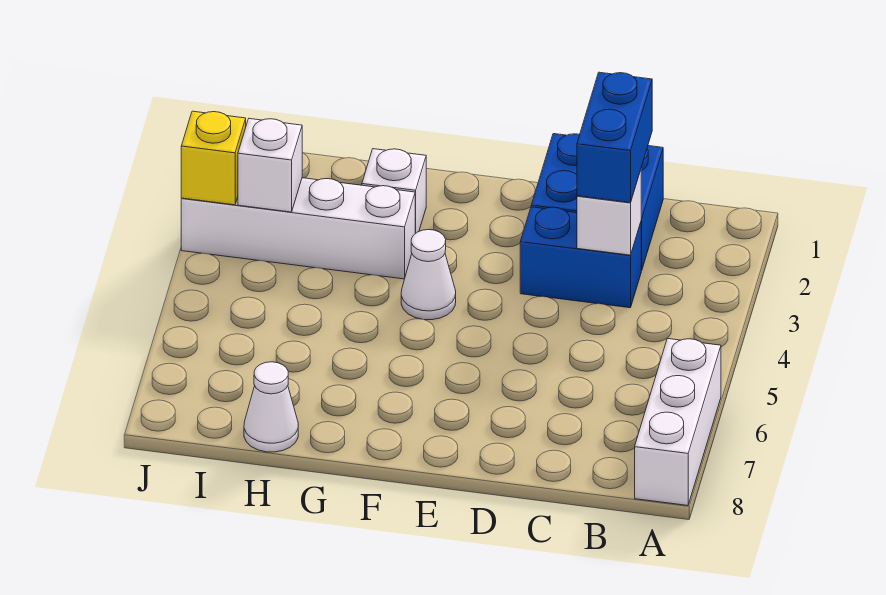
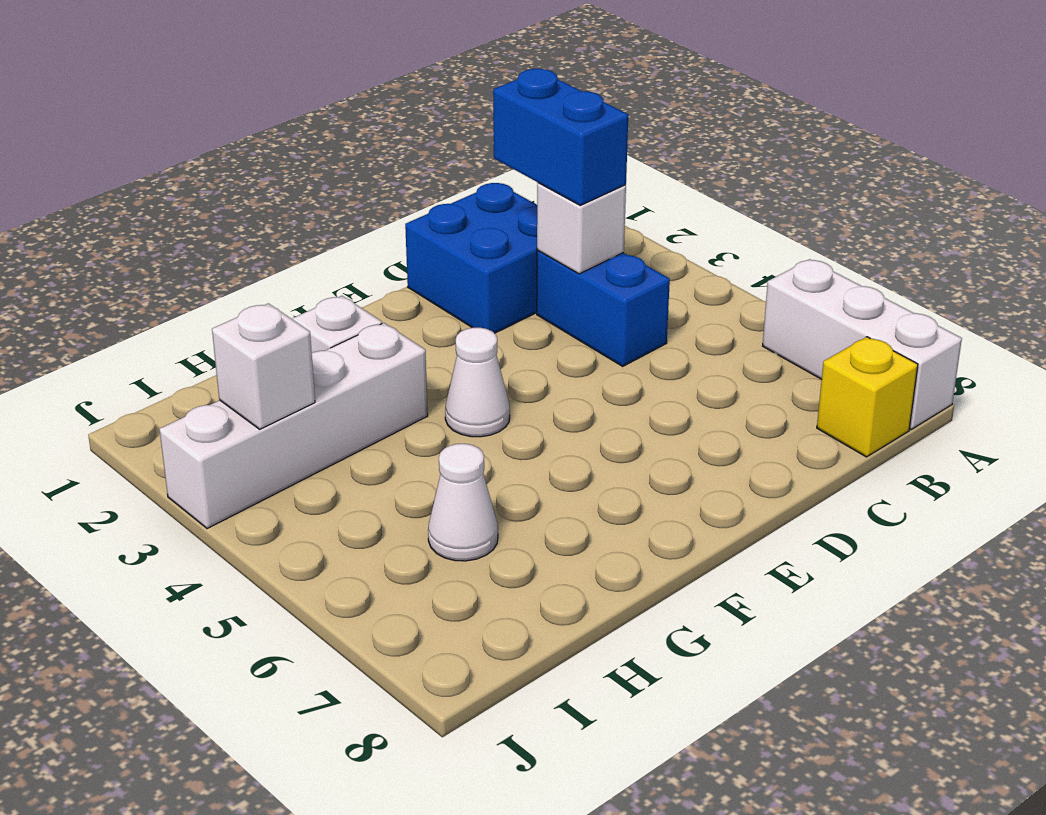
blue brick C3:D3 level 1 -> blue brick C3:C4 level 1
white cone H8 level 1 -> white cone H6 level 1
yellow brick J3 level 2 -> yellow brick B8 level 1

